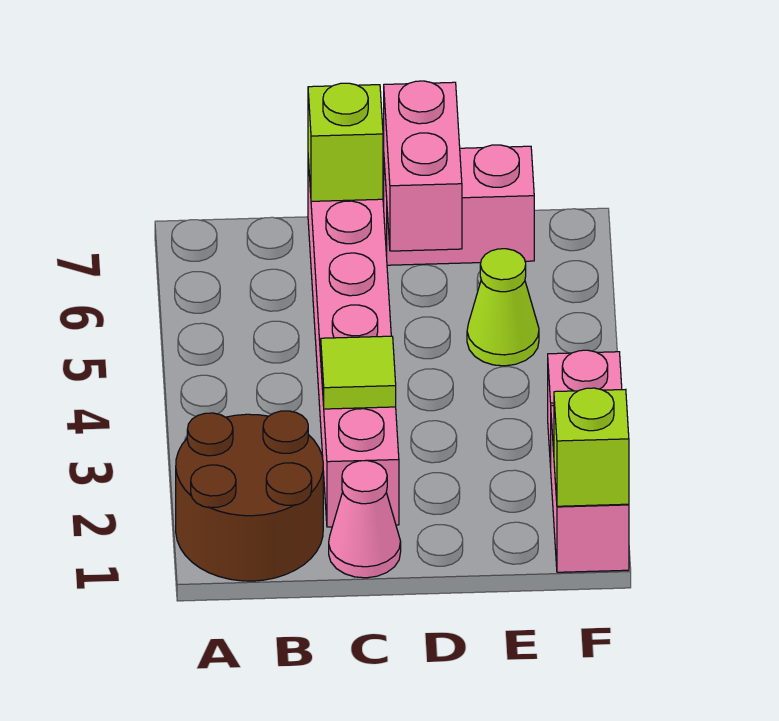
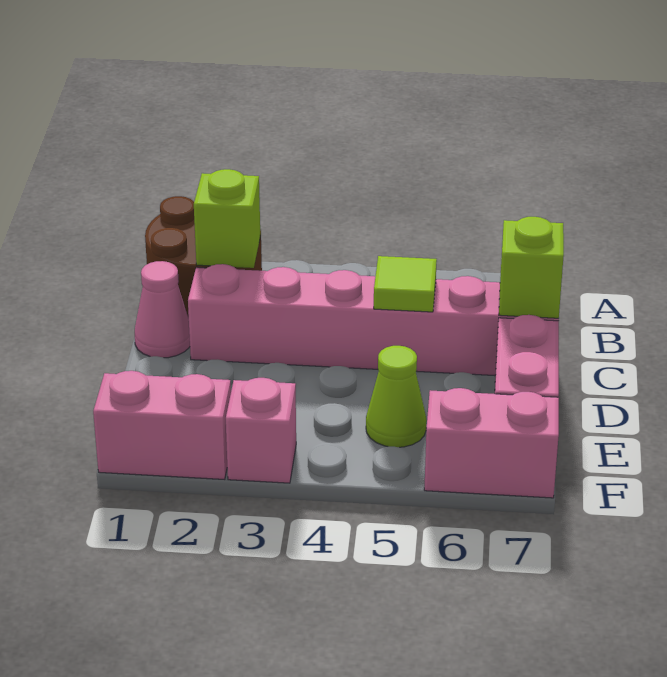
lime tile C3 level 2 -> lime tile C5 level 2
pink brick D6:D7 level 2 -> pink brick F6:F7 level 1
lime brick F1 level 2 -> lime brick B2 level 2

